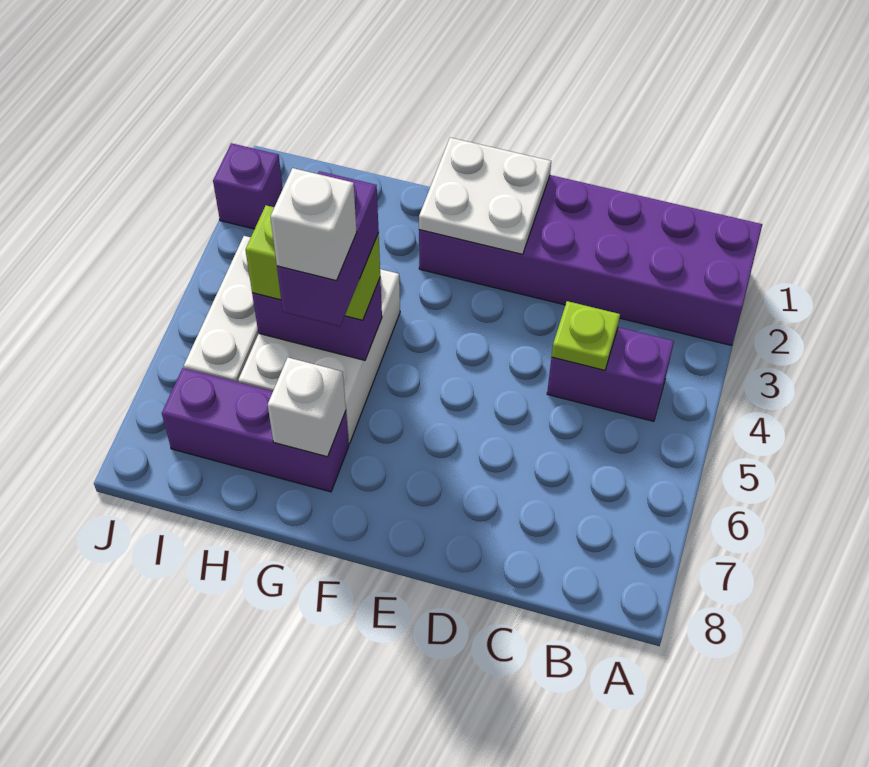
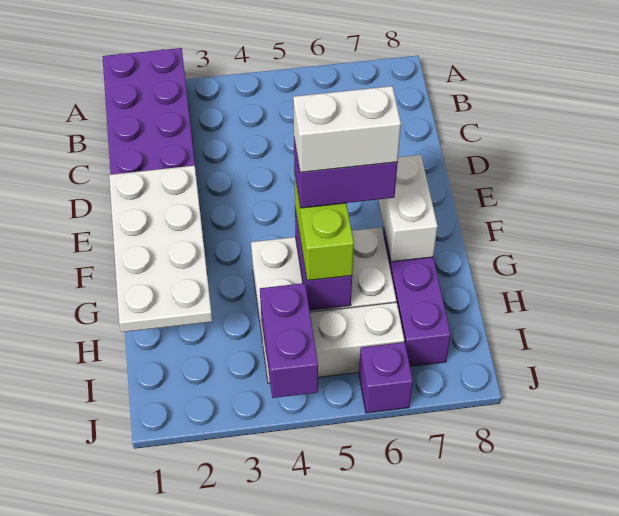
purple brick B4:C4 level 1 -> purple brick I4:J4 level 2
lime plate C4 level 2 -> none
white plate E1:F2 level 2 -> white plate E1:H2 level 2
white brick G6 level 5 -> white brick G5:G6 level 5
white brick G7 level 2 -> white brick F7:G7 level 2
purple brick J2 level 1 -> purple brick J6 level 1

